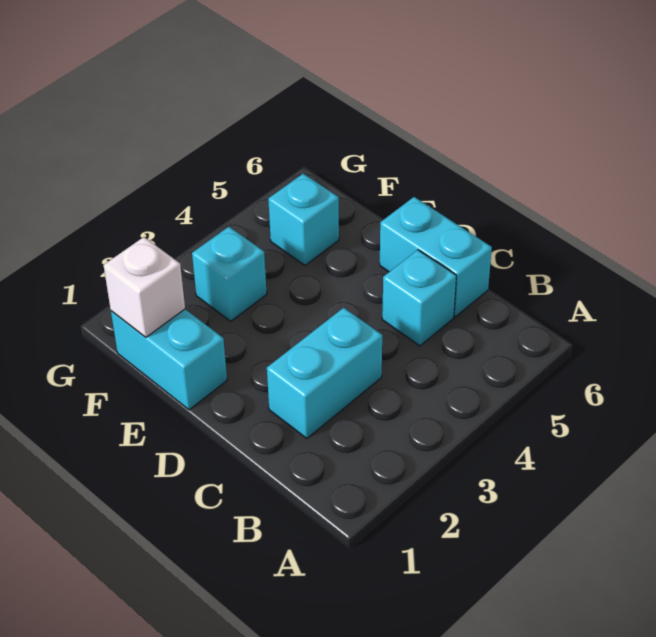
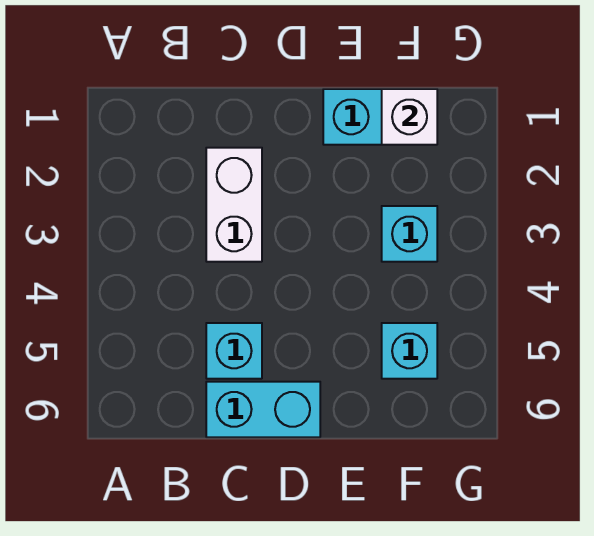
cyan brick C2:C3 level 1 -> white brick C2:C3 level 1

